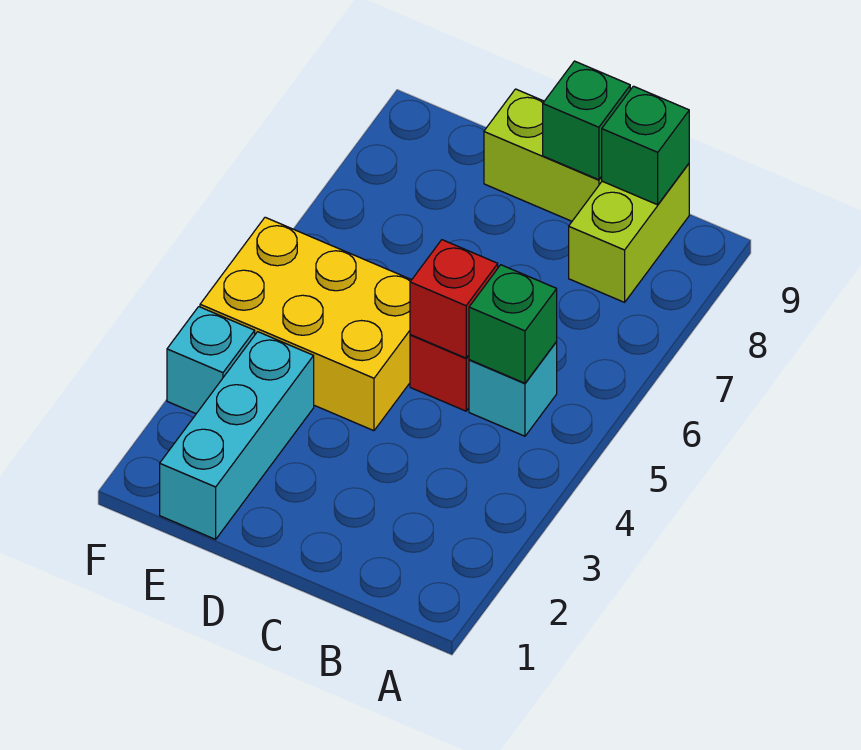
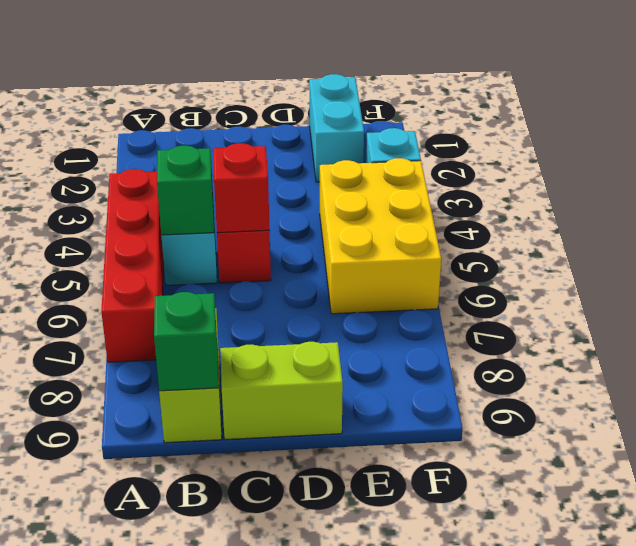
none -> red brick A4:A7 level 1
green brick C9 level 2 -> none
yellow brick D4:F5 level 1 -> yellow brick E4:F6 level 1
cyan brick E1:E3 level 1 -> cyan brick E1:E2 level 1

